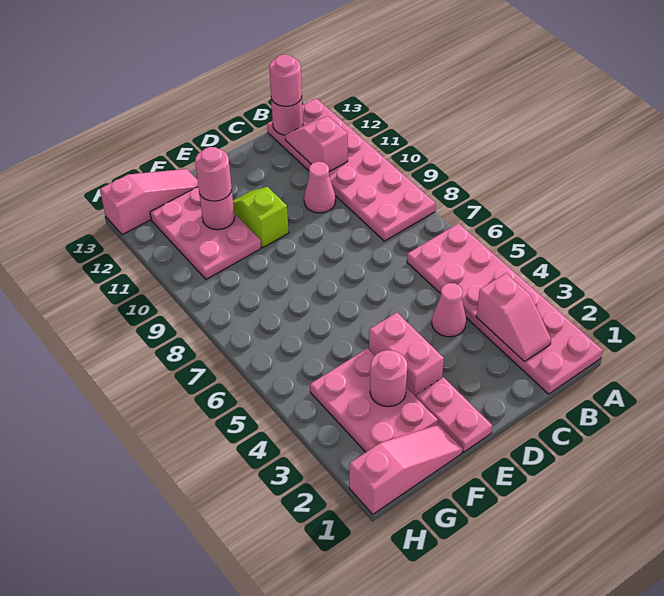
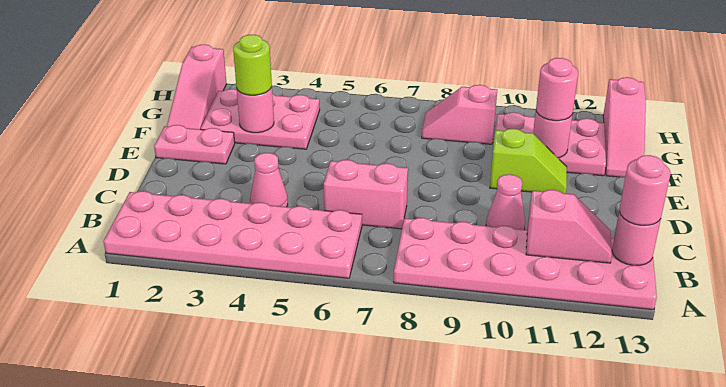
pink slope B2:B3 level 2 top 3 -> pink slope G8:G9 level 1 top 9
pink brick E3:E4 level 1 -> pink brick C6:C7 level 1
none -> lime round brick F3 level 3

